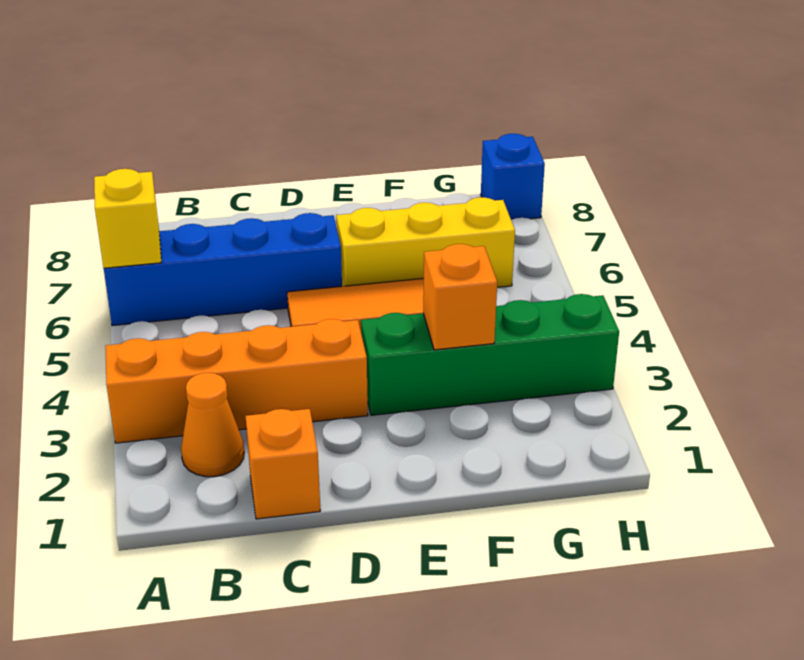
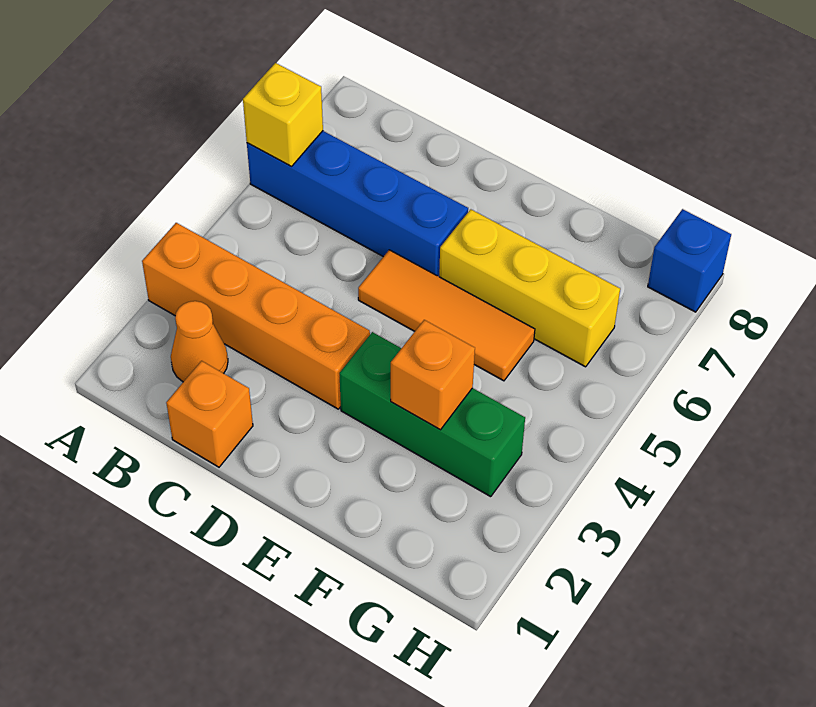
green brick E3:H3 level 1 -> green brick E3:G3 level 1

